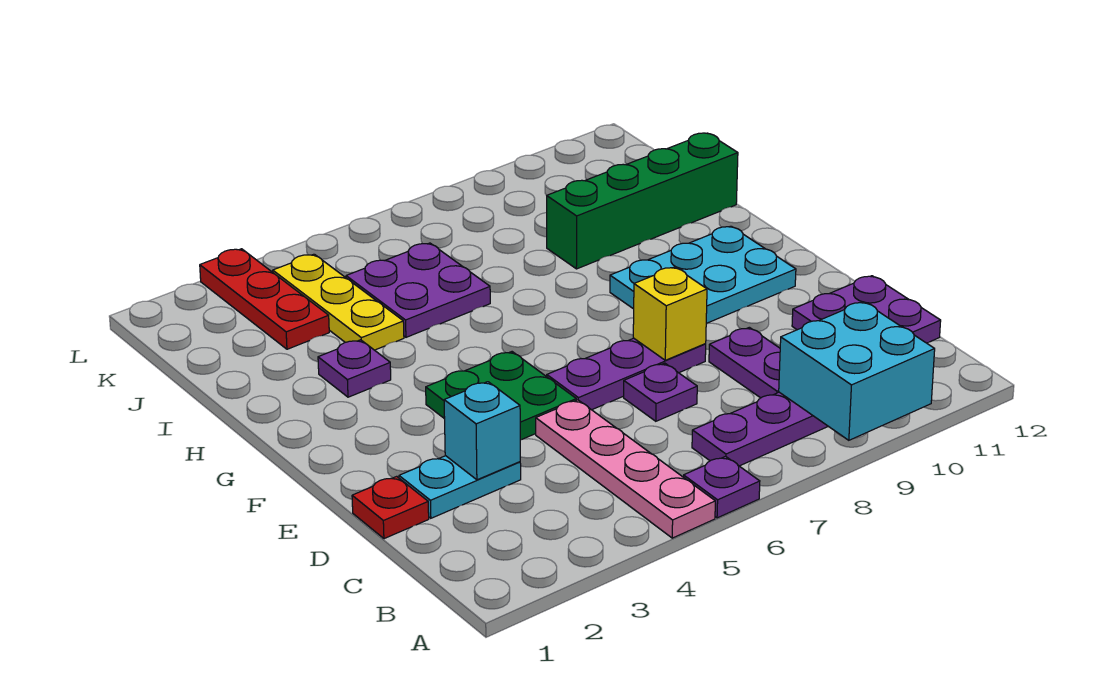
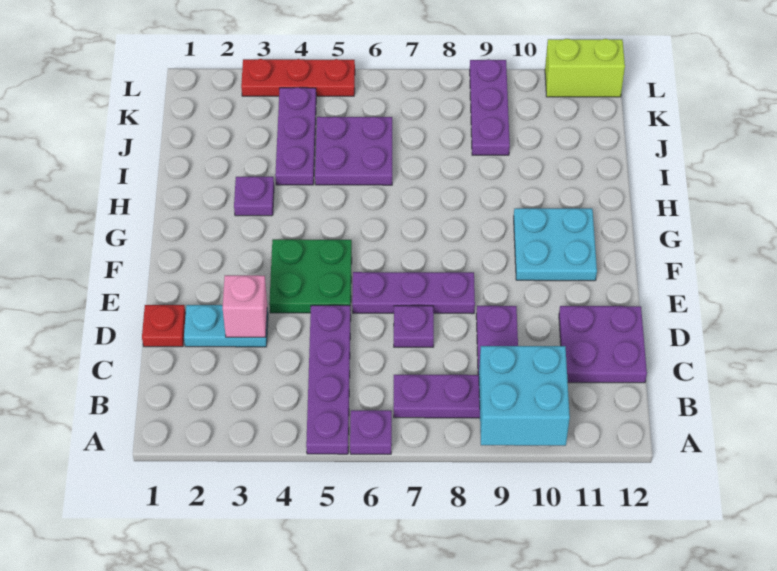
pink plate A5:D5 level 1 -> purple plate A5:D5 level 1
cyan brick D3 level 2 -> pink brick D3 level 2
yellow brick E8 level 2 -> none
cyan plate F9:G11 level 1 -> cyan plate F10:G11 level 1
yellow plate I4:K4 level 1 -> purple plate I4:K4 level 1
green brick I9:I12 level 1 -> none
red plate J3:L3 level 1 -> red plate L3:L5 level 1
none -> purple plate J9:L9 level 1
none -> lime brick L11:L12 level 1

